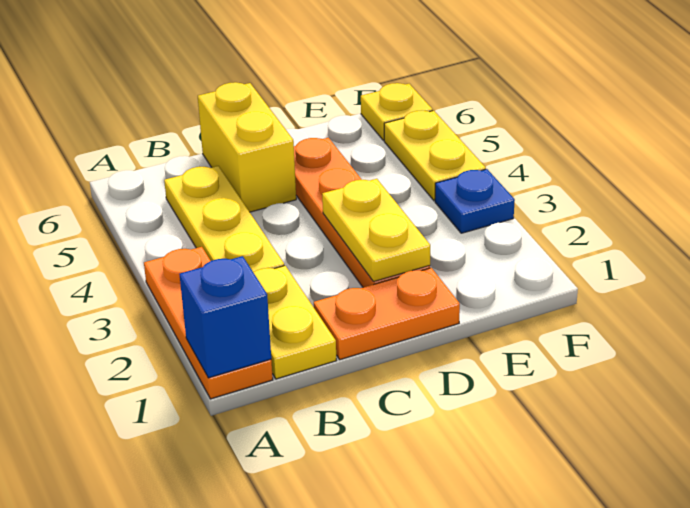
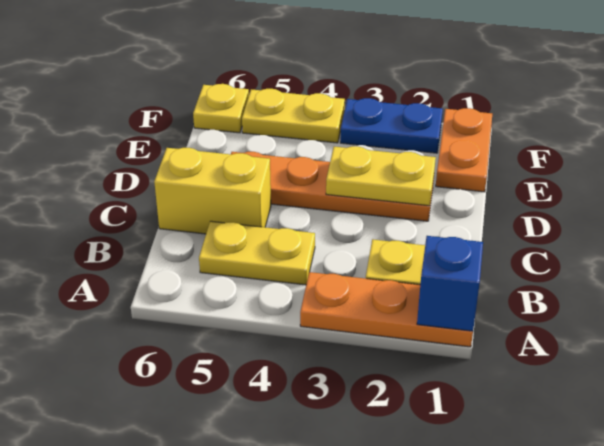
yellow plate B3:B5 level 1 -> yellow plate B4:B5 level 1
orange plate C1:D1 level 1 -> orange plate E1:F1 level 1
blue plate F3 level 1 -> blue plate F2:F3 level 1

